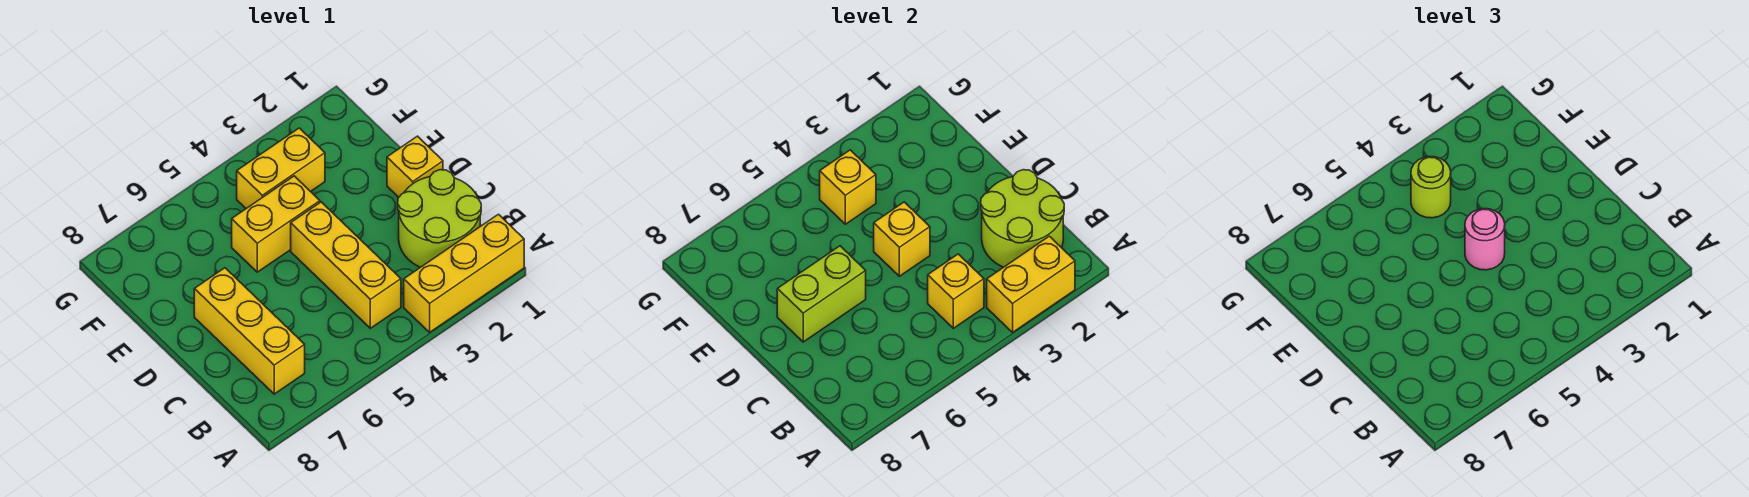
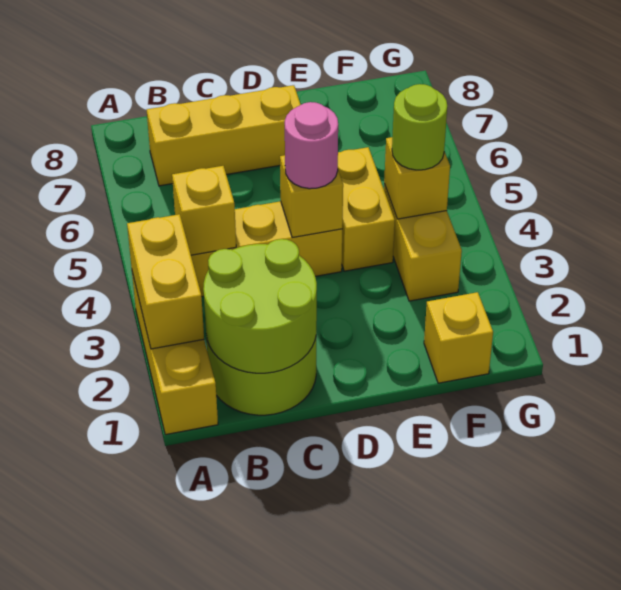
yellow brick D1 level 1 -> yellow brick F1 level 1
lime brick D6:D7 level 2 -> none

